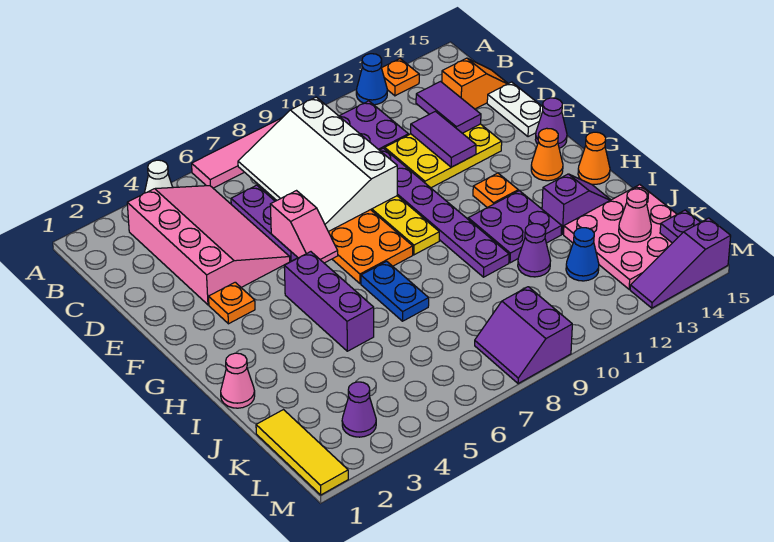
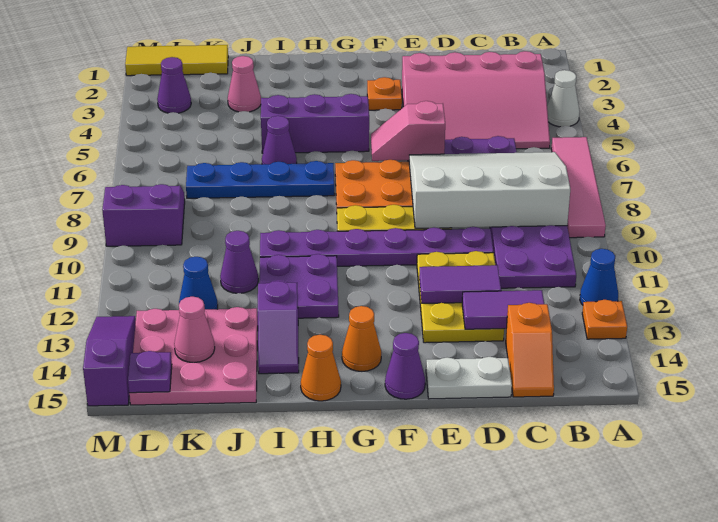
orange plate G12 level 1 -> none
blue plate H7:I7 level 1 -> blue plate H7:K7 level 1
pink cone I1 level 1 -> pink cone J3 level 1
none -> purple cone I6 level 1

